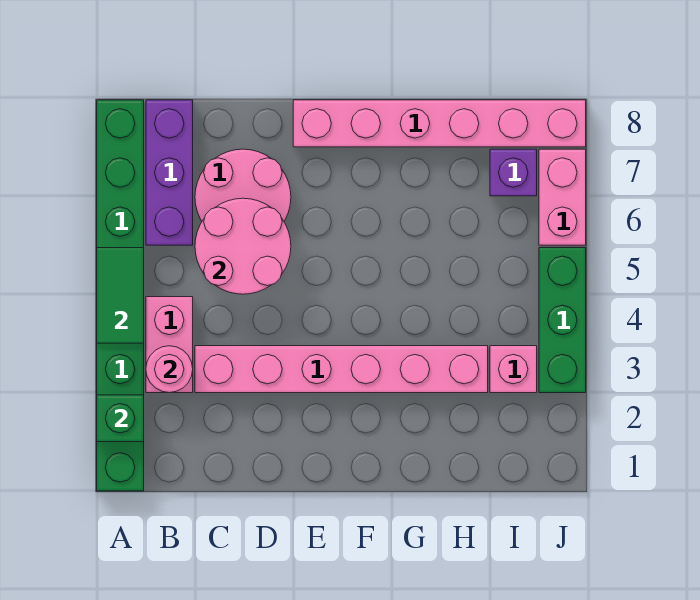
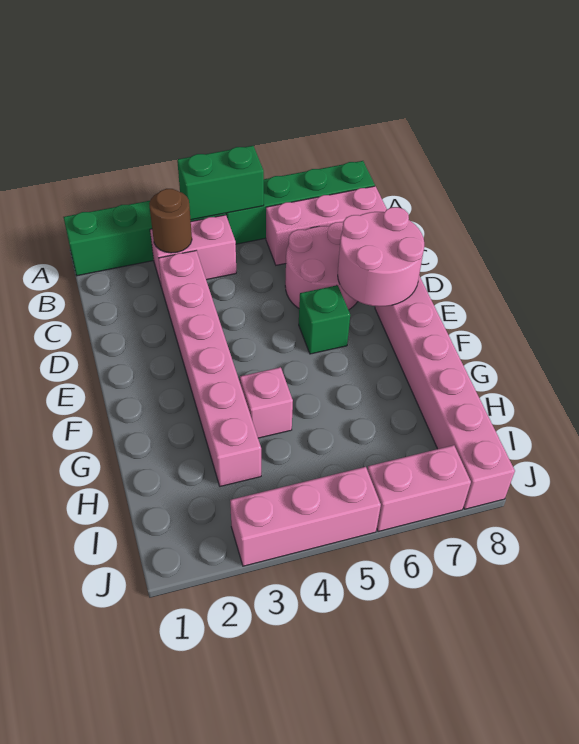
green brick A2 level 2 -> green brick E6 level 1
green tile A4:A5 level 2 -> green brick A4:A5 level 2
pink round brick B3 level 2 -> brown round brick B3 level 2
purple brick B6:B8 level 1 -> pink brick B6:B8 level 1
pink round brick C5:D6 level 2 -> pink round brick D7:E8 level 2
pink brick I3 level 1 -> pink brick G4 level 1
purple brick I7 level 1 -> none
green brick J3:J5 level 1 -> pink brick J3:J5 level 1

